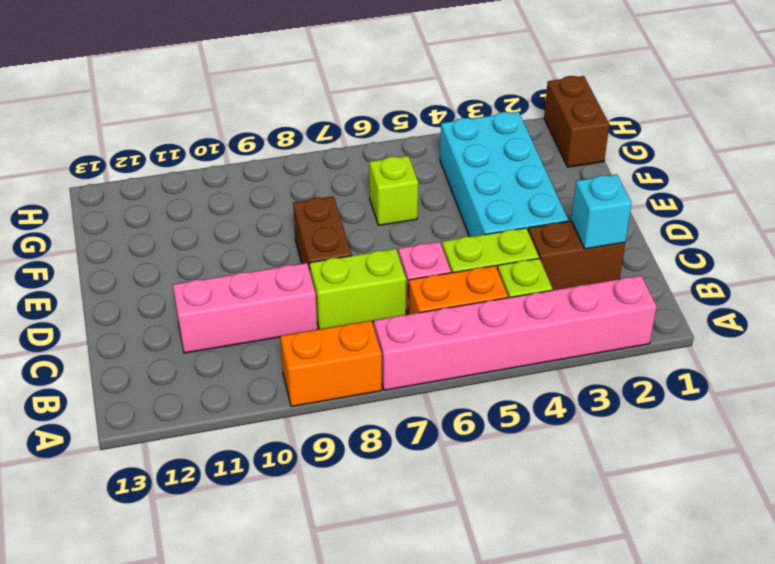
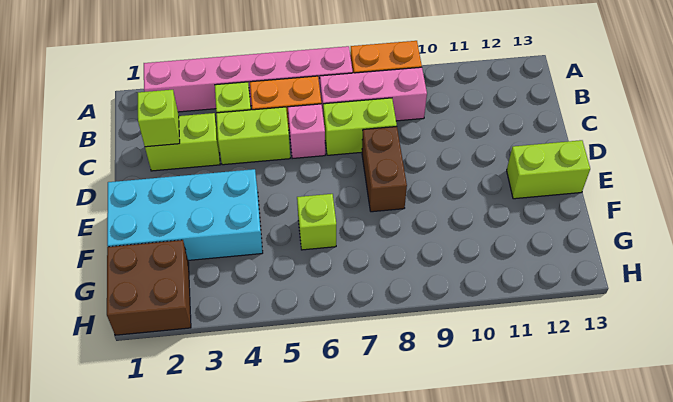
brown brick C2:C3 level 1 -> lime brick C2:C3 level 1
cyan brick C2 level 2 -> lime brick C2 level 2
pink brick C9:C11 level 1 -> pink brick B7:B9 level 1
cyan brick D3:G4 level 1 -> cyan brick E1:F4 level 1
none -> lime brick E12:E13 level 1
brown brick G1:H1 level 1 -> brown brick G1:H2 level 1

